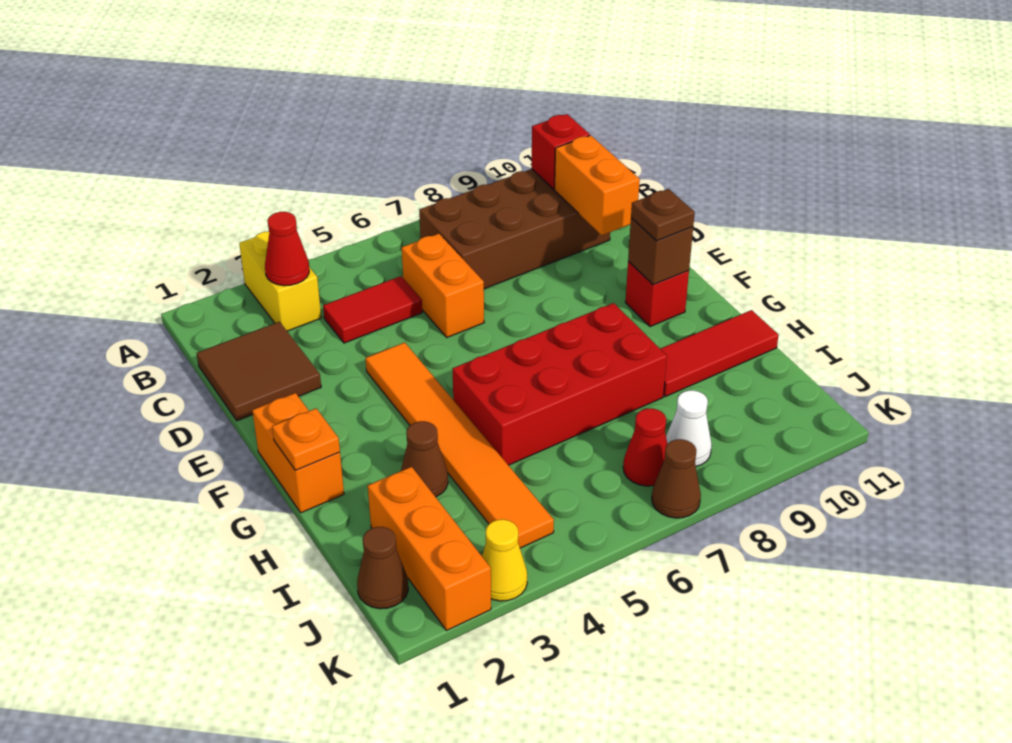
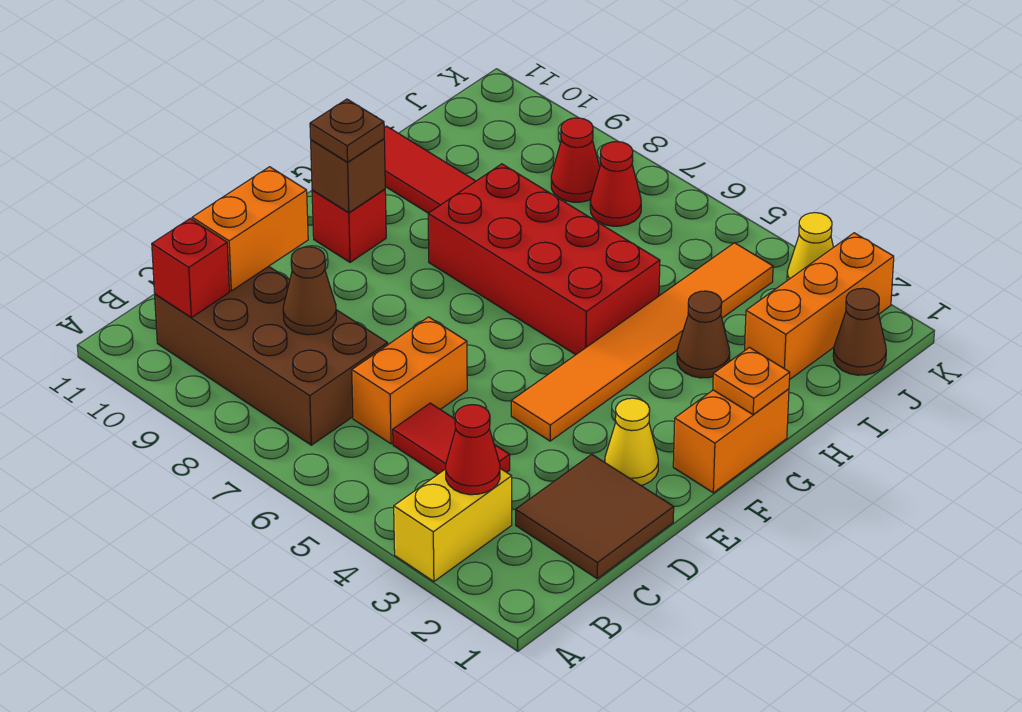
none -> yellow cone E2 level 1
white cone J8 level 1 -> red cone J8 level 1
brown cone K7 level 1 -> brown cone C8 level 2

